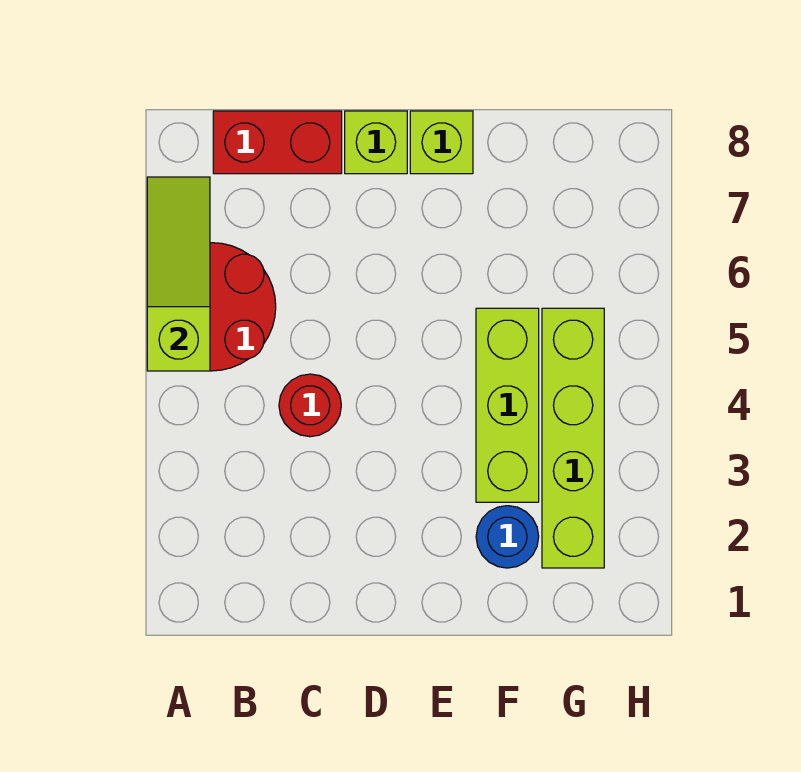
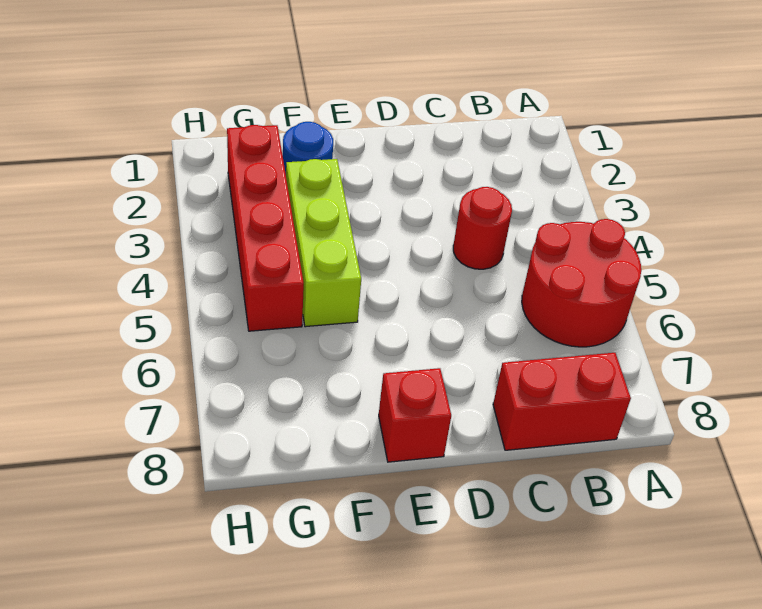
lime slope A5:A7 level 2 top 5 -> none
lime brick D8 level 1 -> none
lime brick E8 level 1 -> red brick E8 level 1
lime brick G2:G5 level 1 -> red brick G2:G5 level 1

